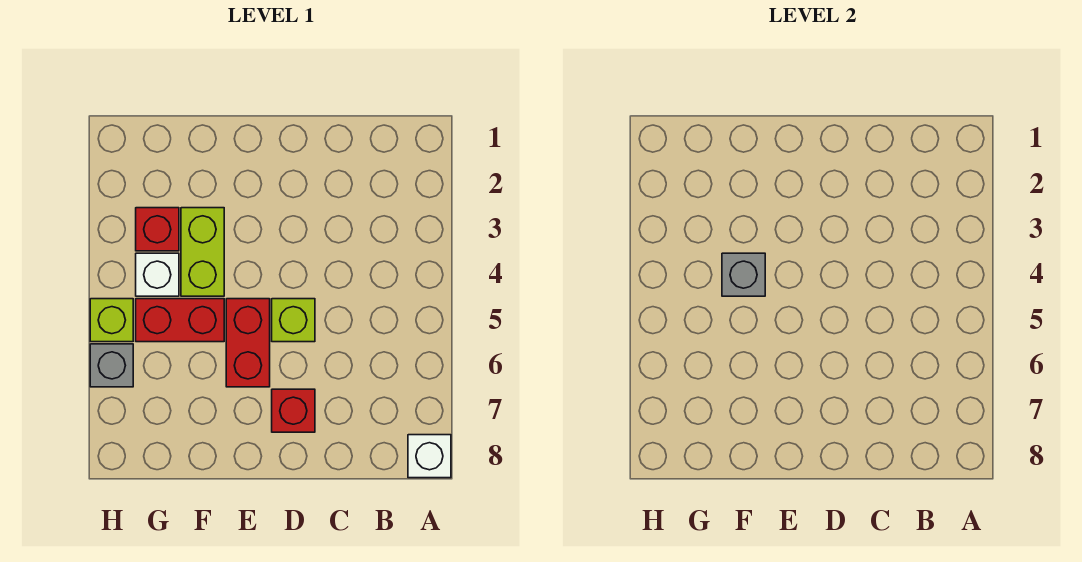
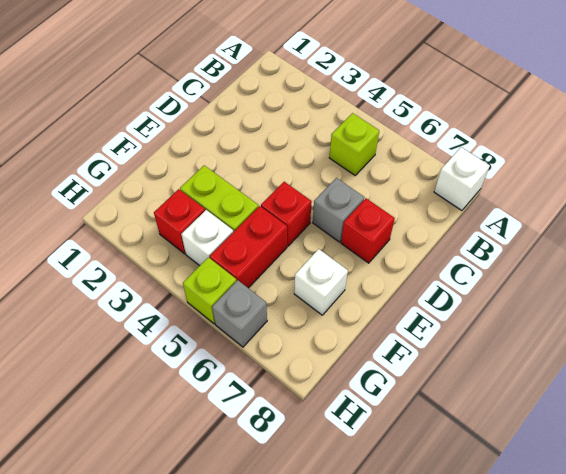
lime brick D5 level 1 -> lime brick B5 level 1
red brick E5:E6 level 1 -> red brick E5 level 1
grey brick F4 level 2 -> grey brick D6 level 1
none -> white brick F7 level 1

